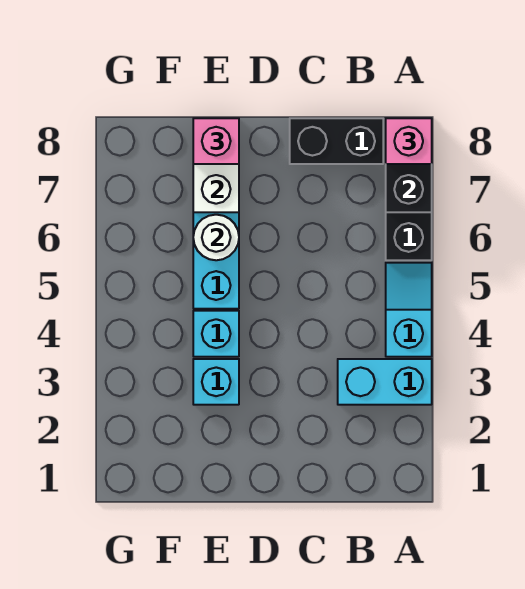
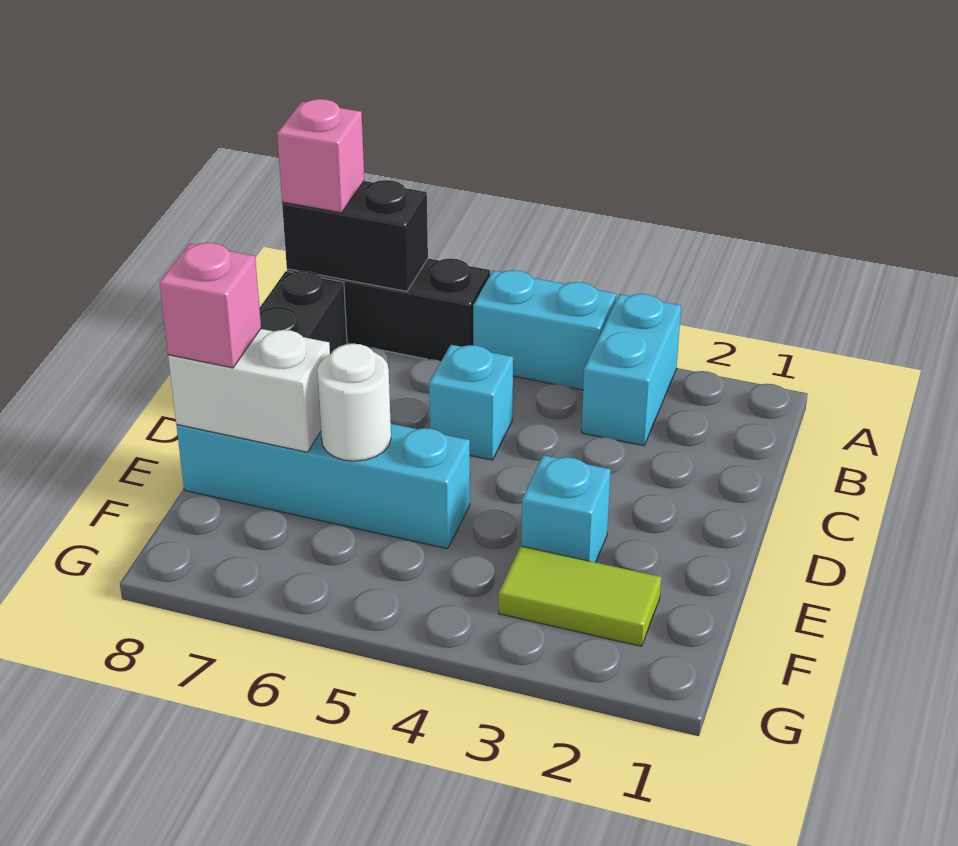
cyan slope A4:A5 level 1 top 4 -> cyan brick A4:A5 level 1
cyan brick E4 level 1 -> cyan brick C5 level 1
none -> lime tile F2:F3 level 1

